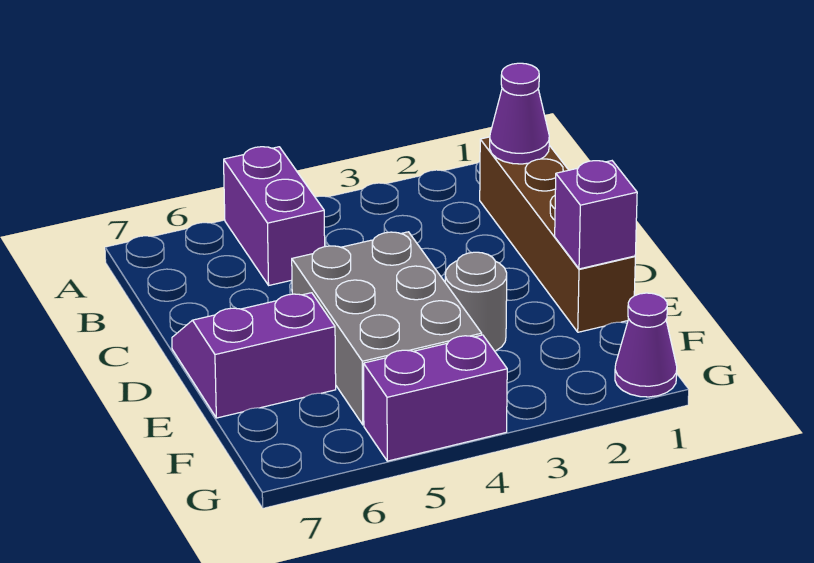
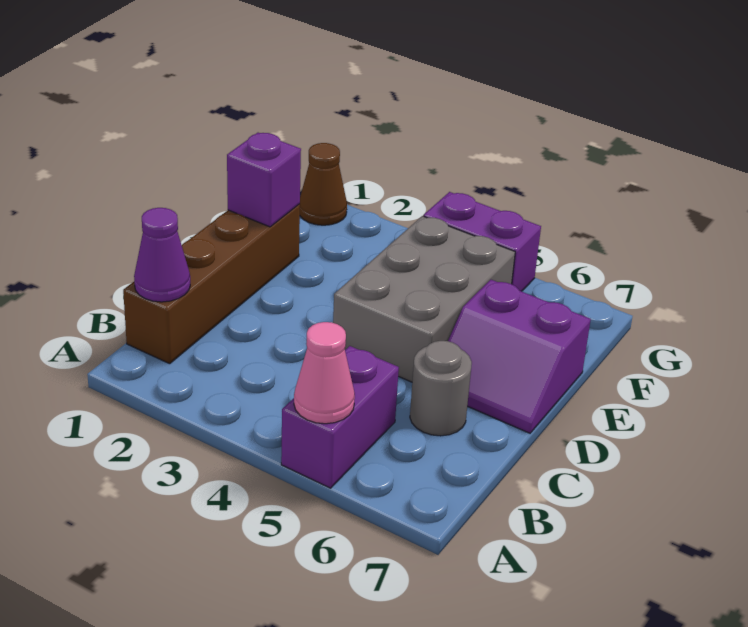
none -> pink cone A5 level 2
grey round brick E3 level 1 -> grey round brick C6 level 1
purple cone G1 level 1 -> brown cone G1 level 1

